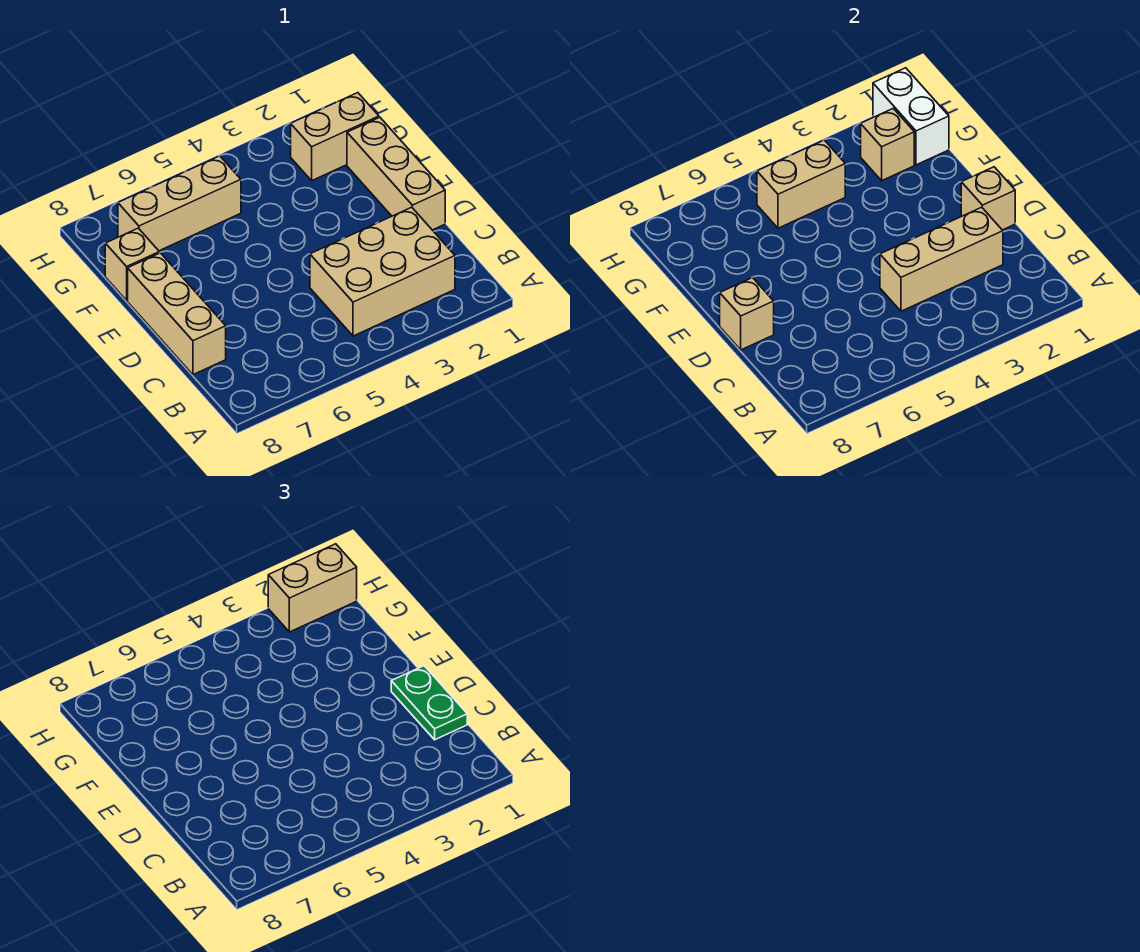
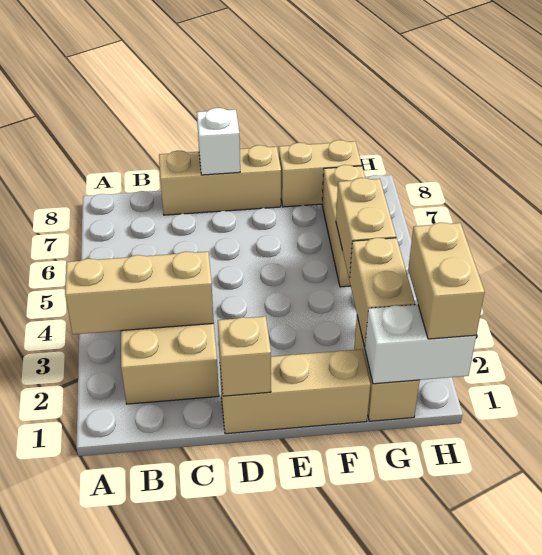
green plate C1:D1 level 3 -> none
tan brick C2:C4 level 2 -> tan brick A3:C3 level 2
tan brick D8 level 2 -> white brick D8 level 2
tan brick F8 level 1 -> tan brick F8:G8 level 1
tan brick G2 level 2 -> tan brick G2:G3 level 2

